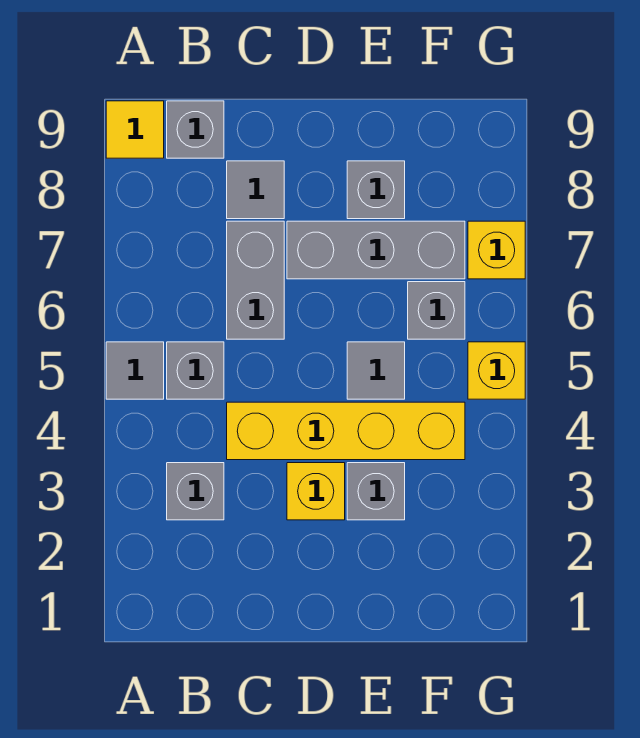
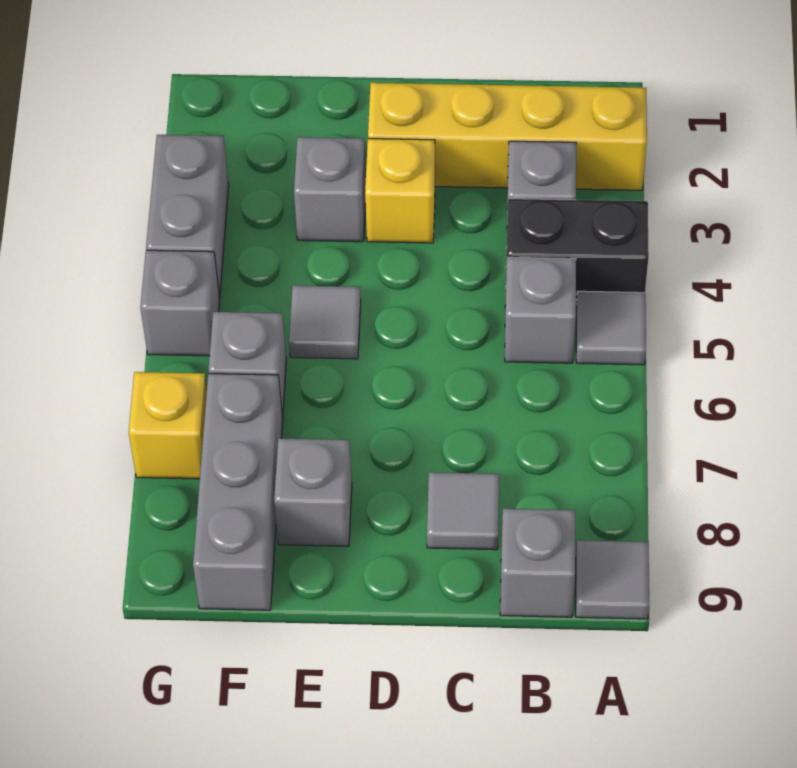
none -> black brick A4:B4 level 1
yellow tile A9 level 1 -> grey tile A9 level 1
yellow brick C4:F4 level 1 -> yellow brick A2:D2 level 1
grey brick C6:C7 level 1 -> grey brick G3:G4 level 1
grey brick D7:F7 level 1 -> grey brick F7:F9 level 1
yellow brick G5 level 1 -> grey brick G5 level 1

